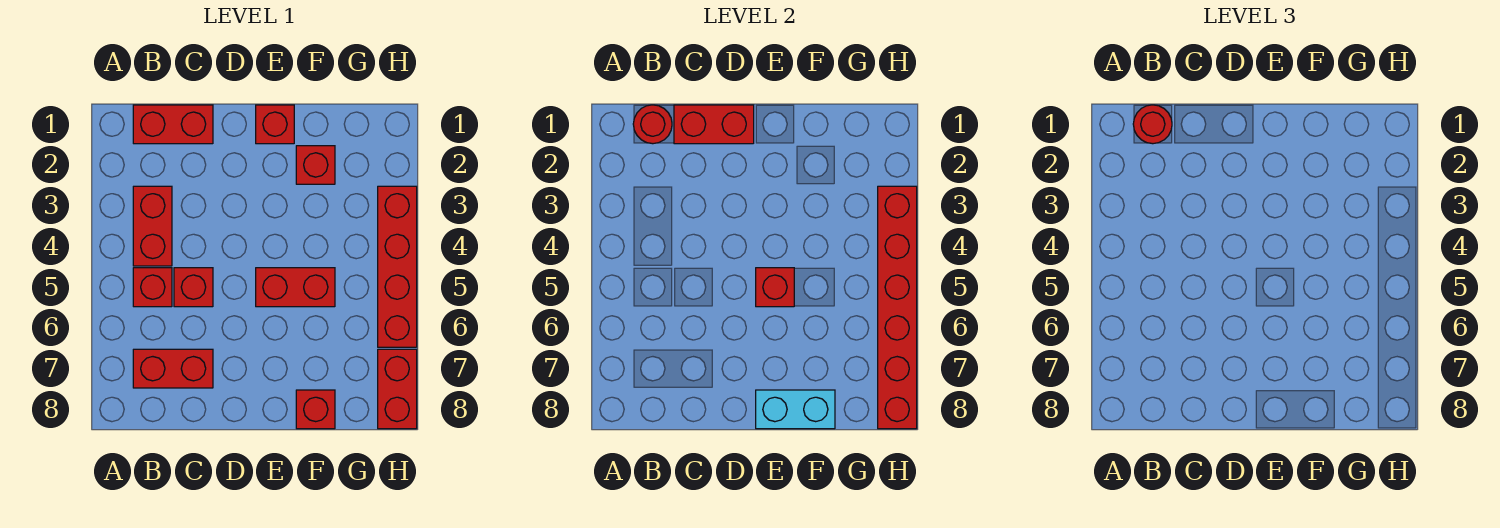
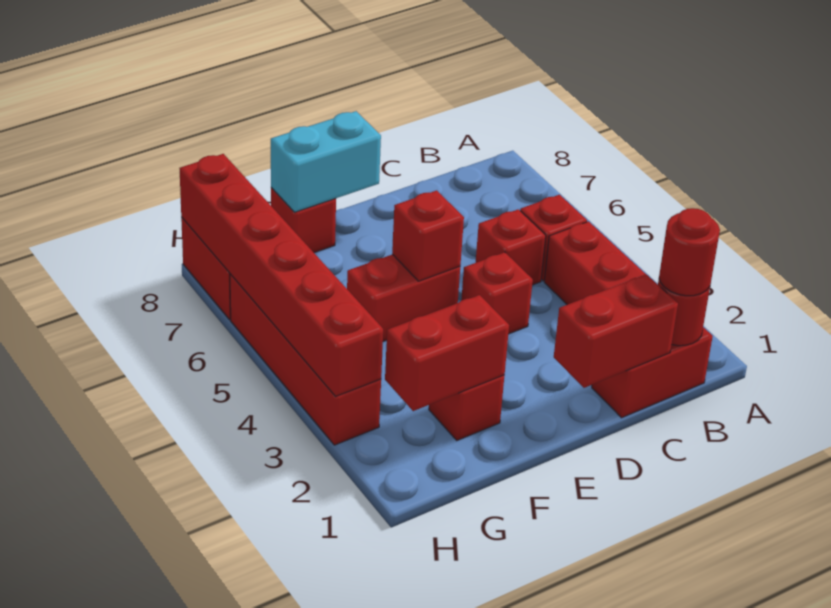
red brick B7:C7 level 1 -> red brick F2:G2 level 2
red brick E1 level 1 -> red brick D4 level 1

